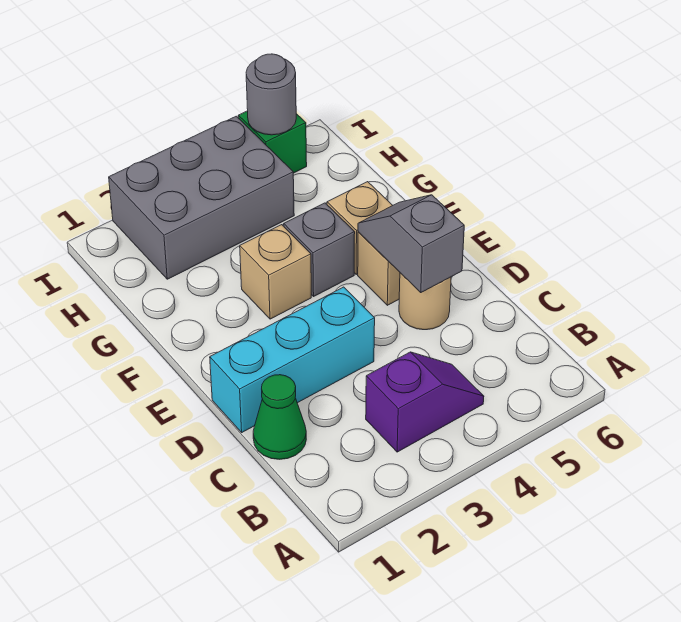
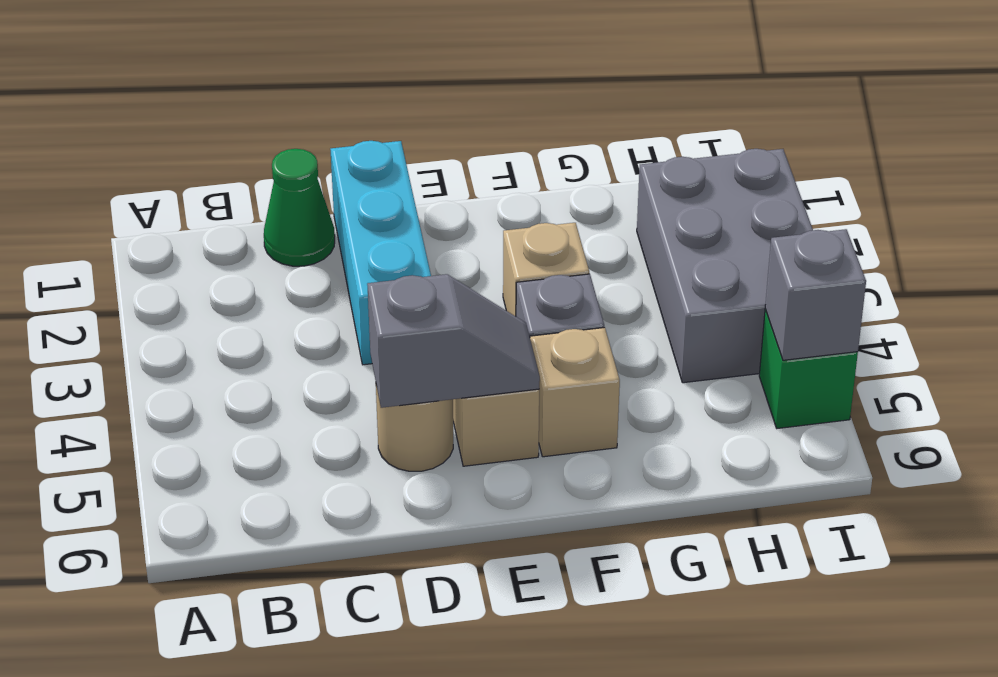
purple slope B3:B4 level 1 top 3 -> none
grey round brick I5 level 2 -> grey brick I5 level 2

